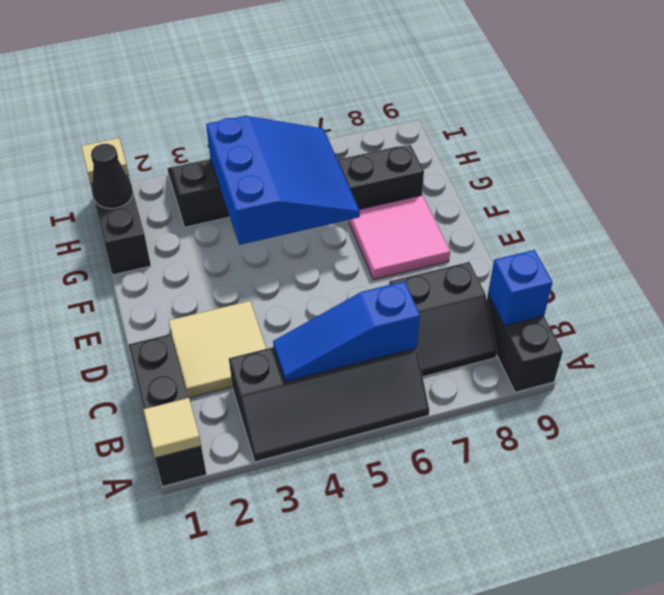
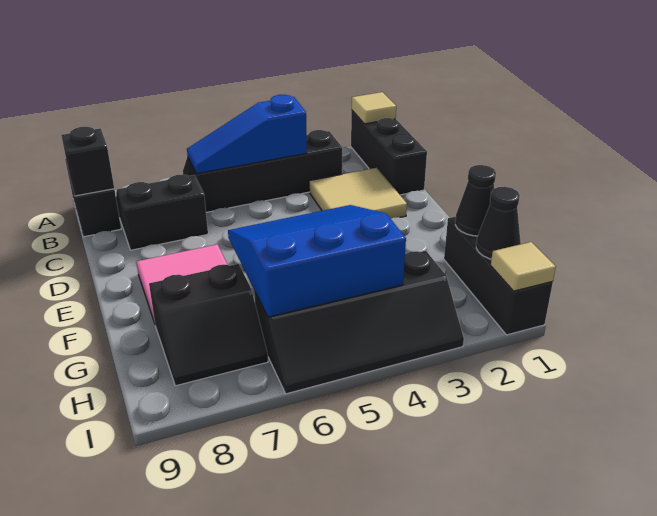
blue slope B4:B6 level 2 top 6 -> blue slope B4:B6 level 2 top 4
blue brick B9 level 2 -> black brick B9 level 2
blue slope F4:H6 level 2 top 4 -> blue slope F4:H6 level 2 top H
none -> black cone G1 level 2

